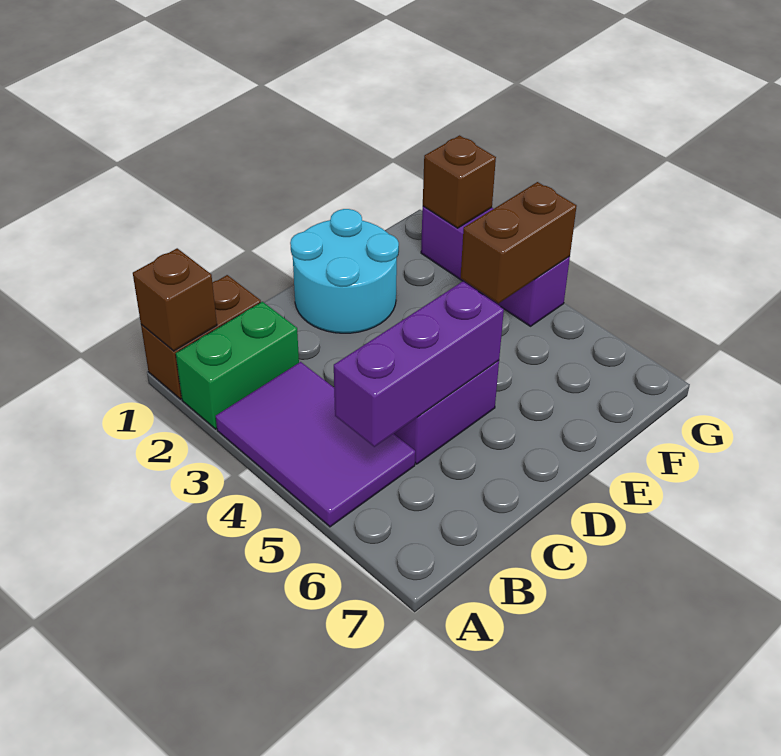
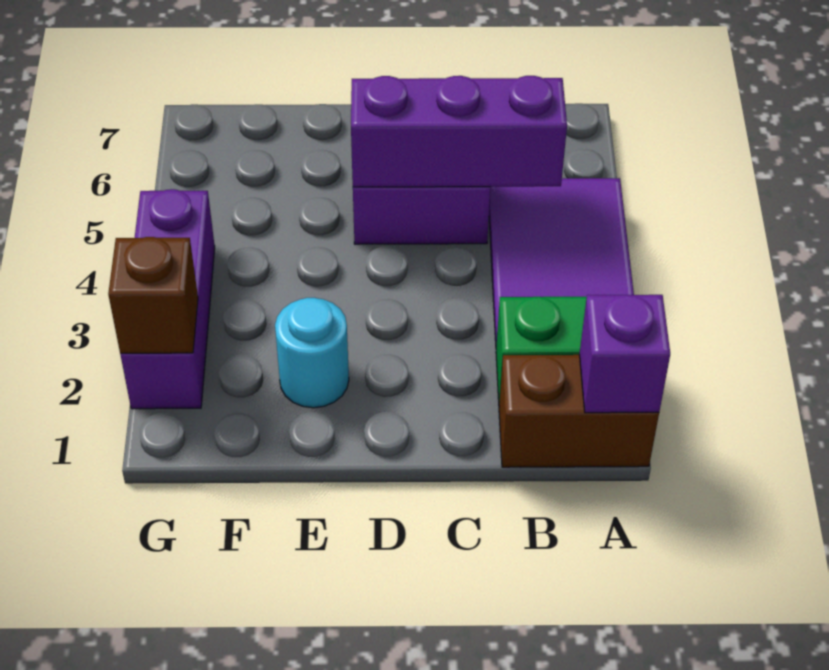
brown brick A1 level 2 -> purple brick A1 level 2
cyan round brick D1:E2 level 1 -> cyan round brick E2 level 1
brown brick F4:G4 level 2 -> none

